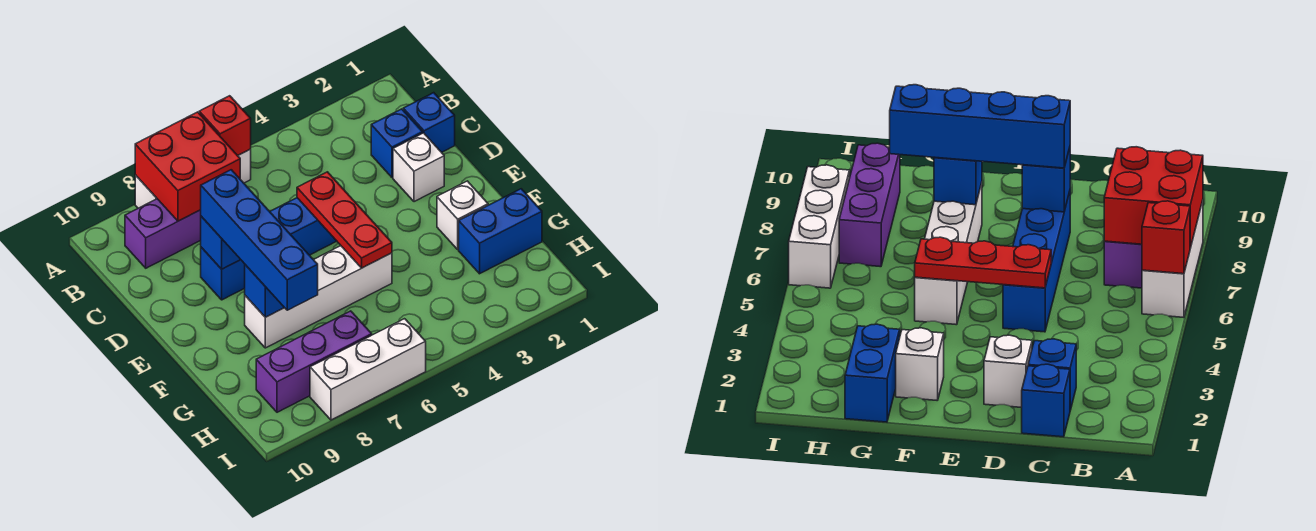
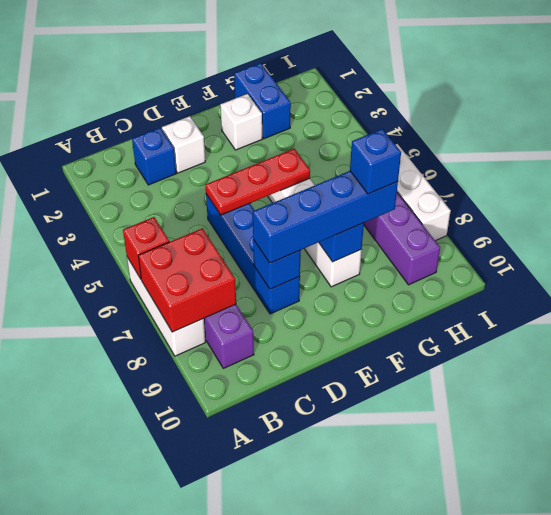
blue brick C1 level 1 -> blue brick G8 level 4

